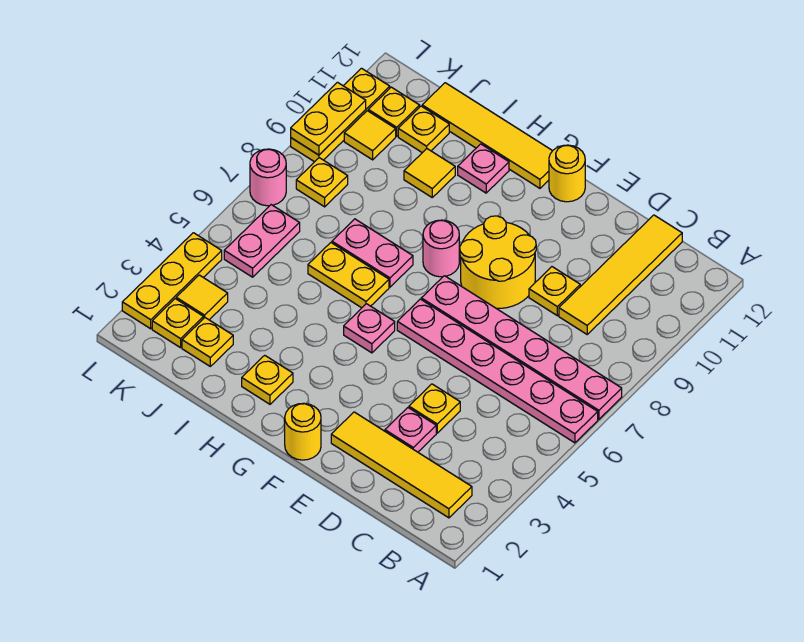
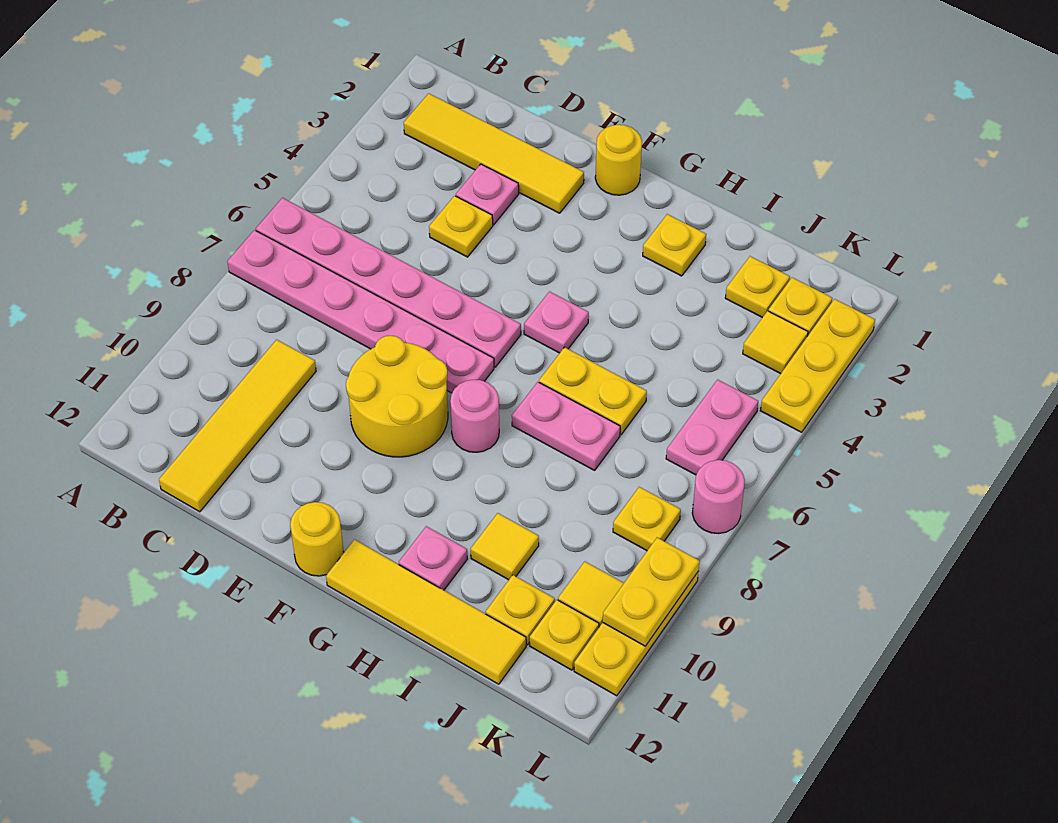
yellow plate D9 level 1 -> none

